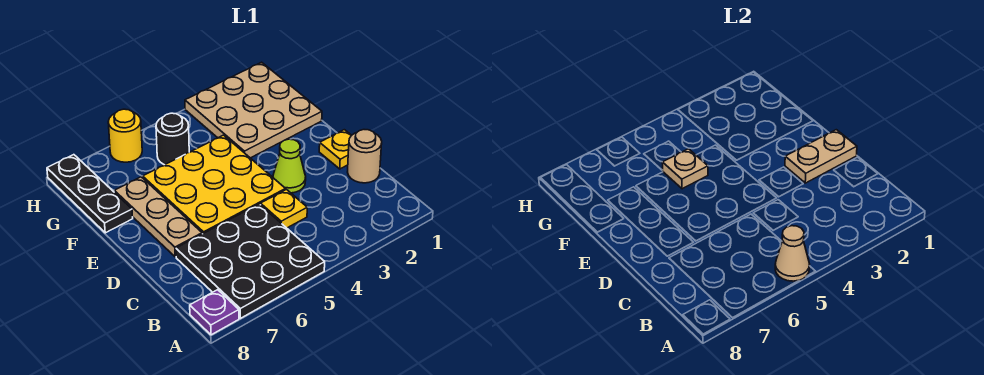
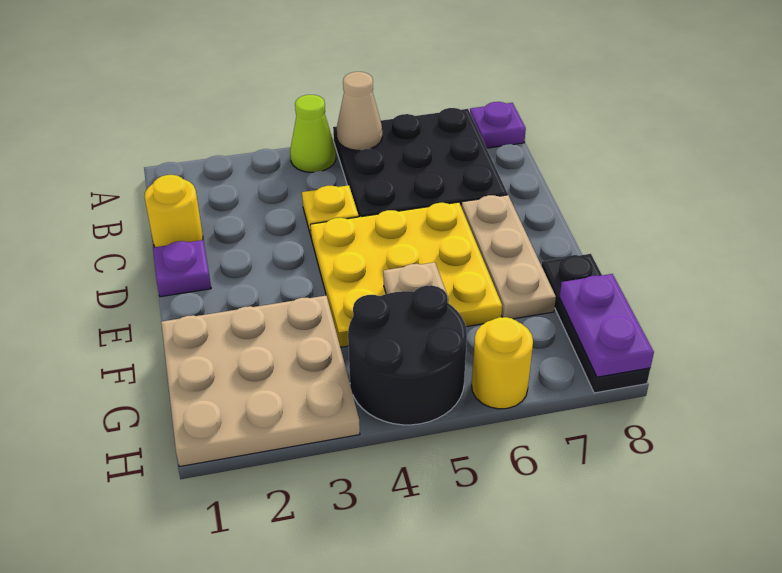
tan round brick C1 level 1 -> yellow round brick C1 level 1
yellow plate D1 level 1 -> purple plate D1 level 1
tan plate D1:D2 level 2 -> none
lime cone D3 level 1 -> lime cone A4 level 1
black round brick G5 level 1 -> black round brick G4:H5 level 1
none -> purple plate G8:H8 level 2

